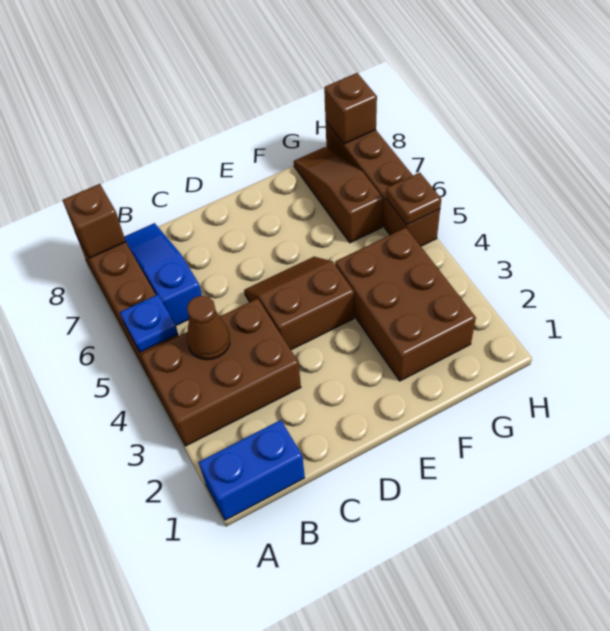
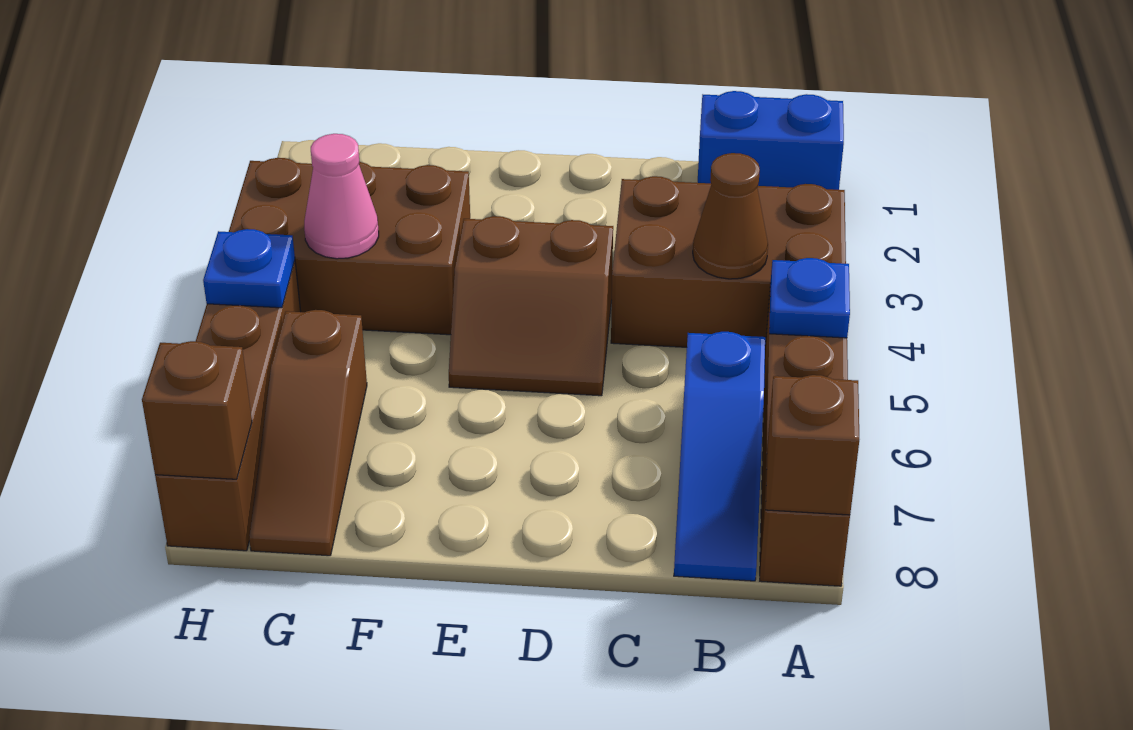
brown brick F2:G4 level 1 -> brown brick F3:H4 level 1
none -> pink cone G4 level 2
brown plate H5 level 2 -> blue plate H5 level 2

